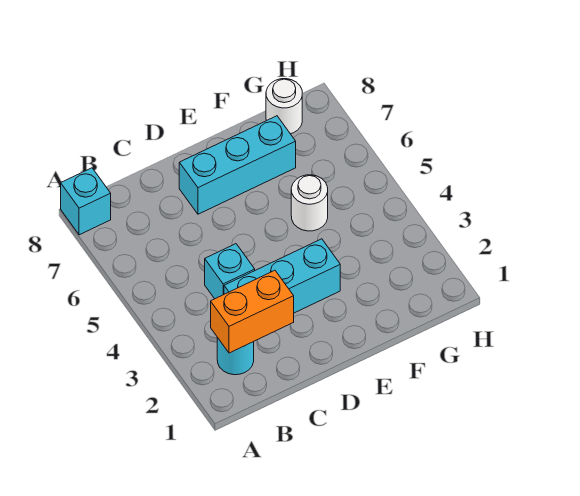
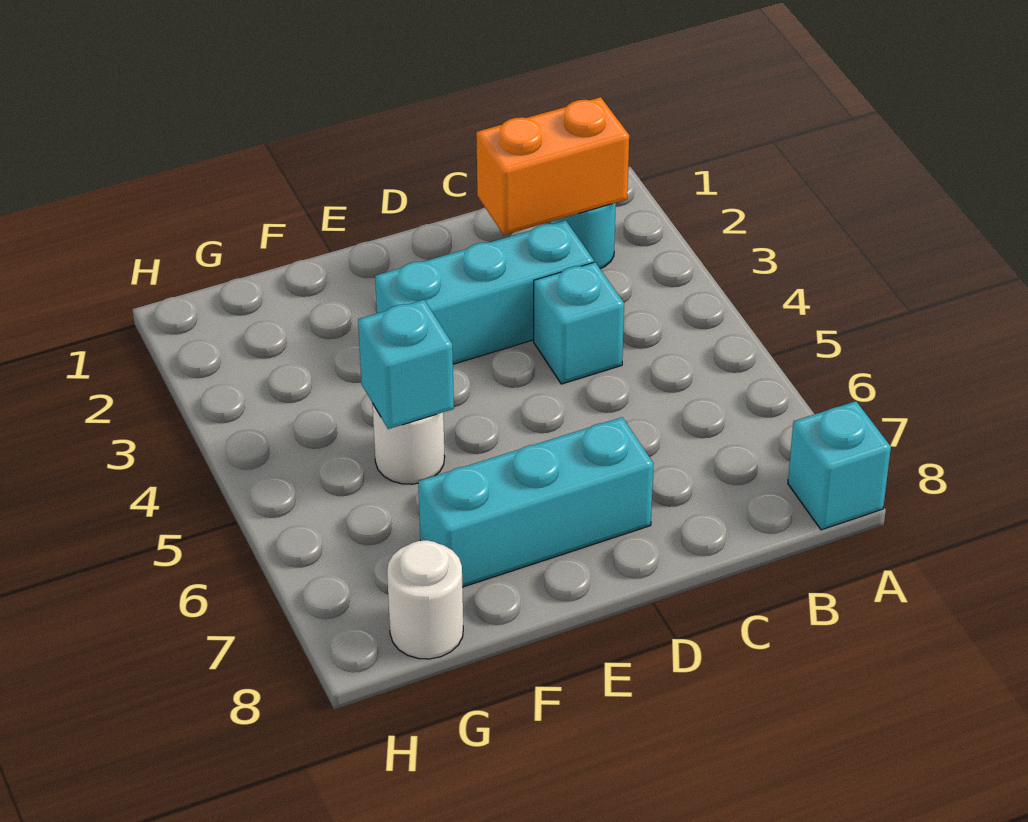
none -> cyan brick F5 level 2

